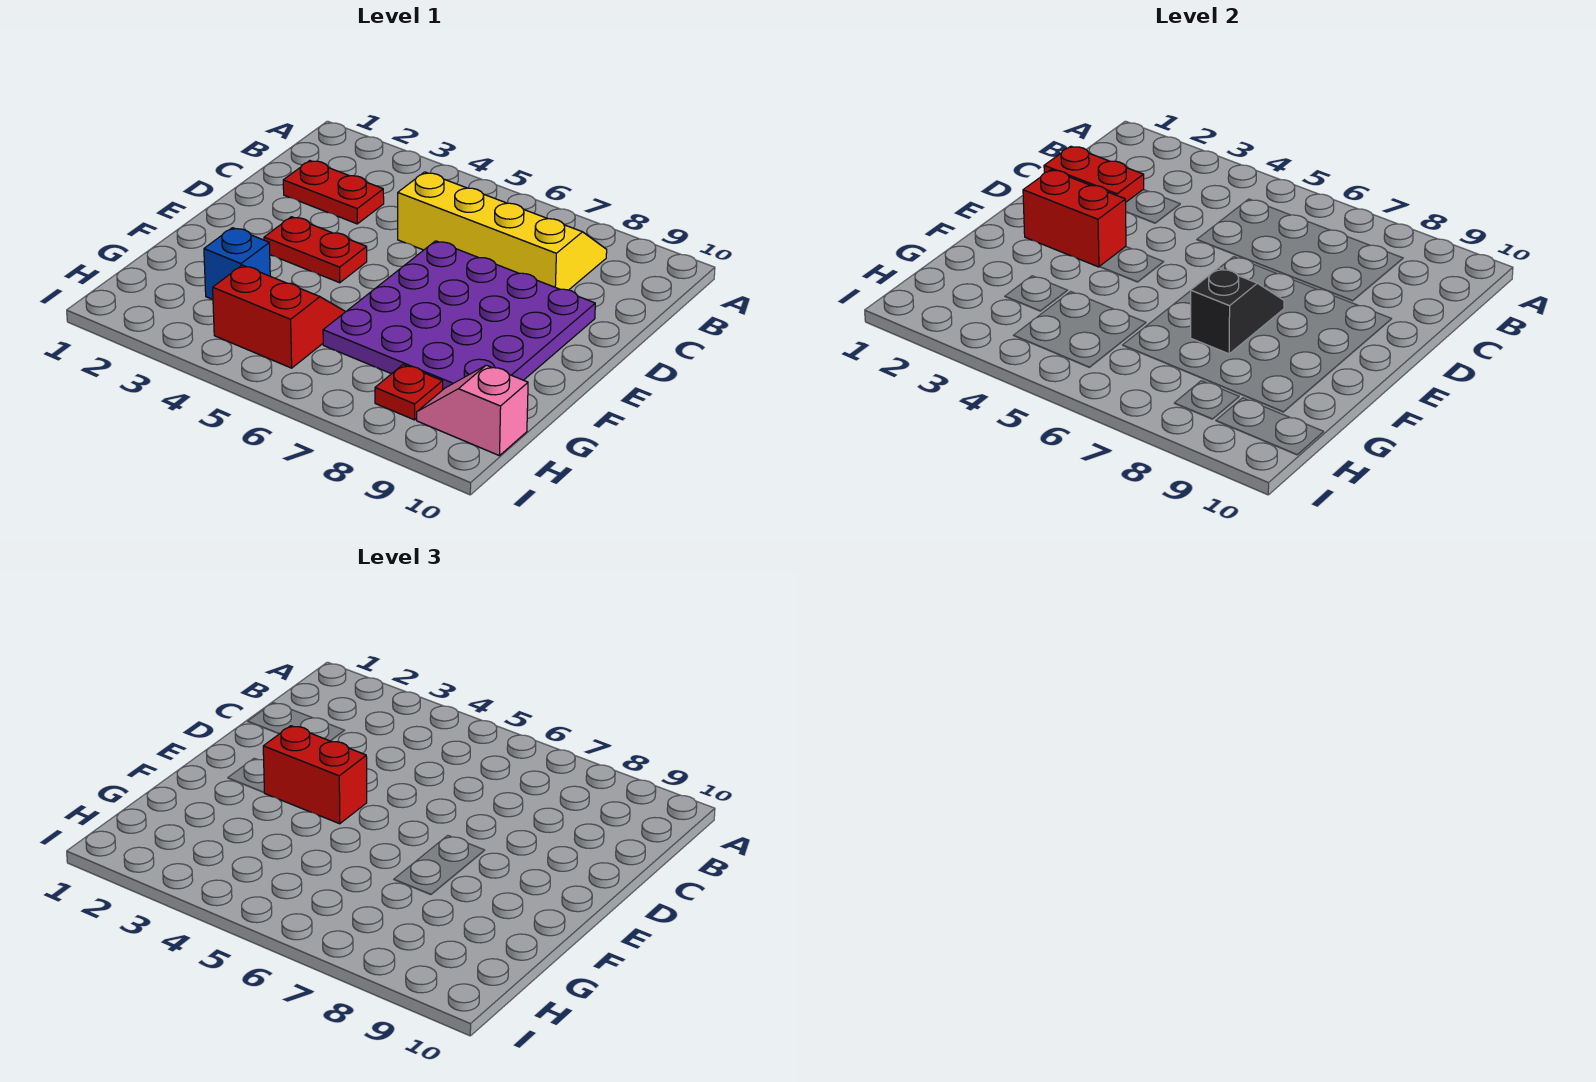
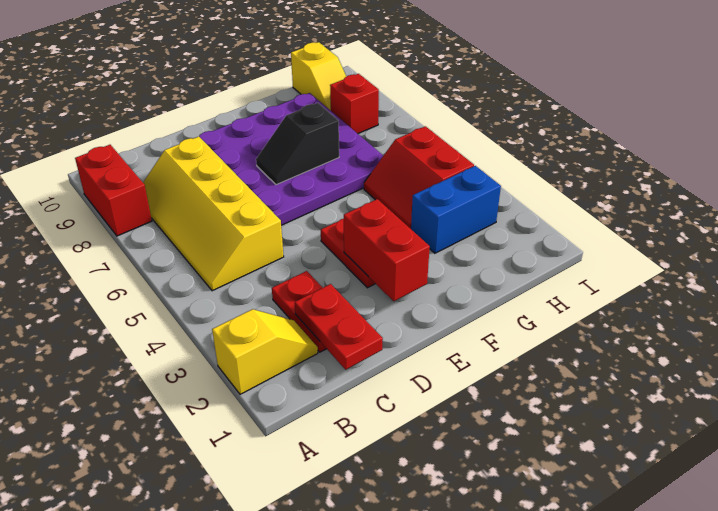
none -> yellow slope A2:B2 level 1 top A
red brick E3:E4 level 3 -> red brick A8:A9 level 1
blue brick G3 level 1 -> blue brick G3:H3 level 1
red plate H8 level 1 -> red brick H8 level 1
pink slope H9:H10 level 1 top 10 -> yellow slope H9:H10 level 1 top 10

